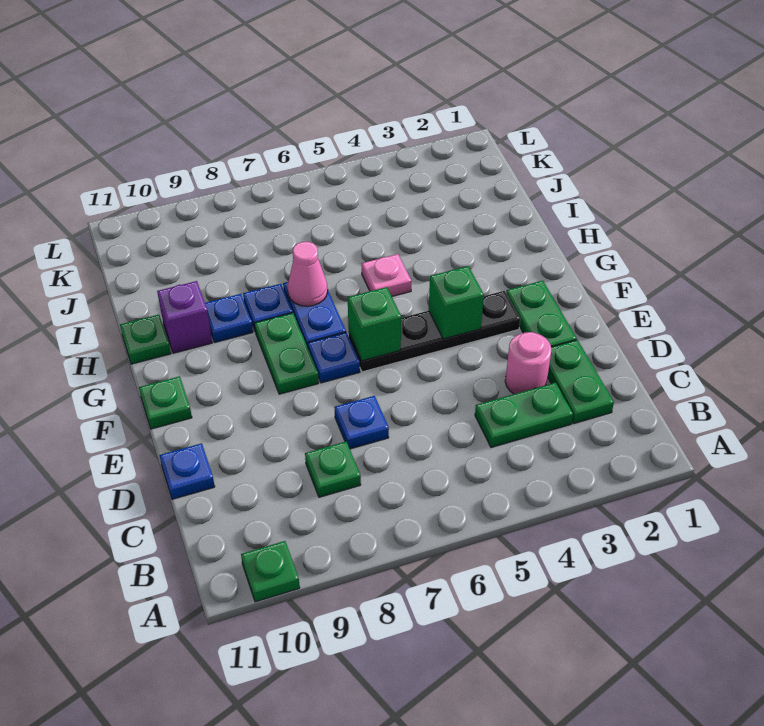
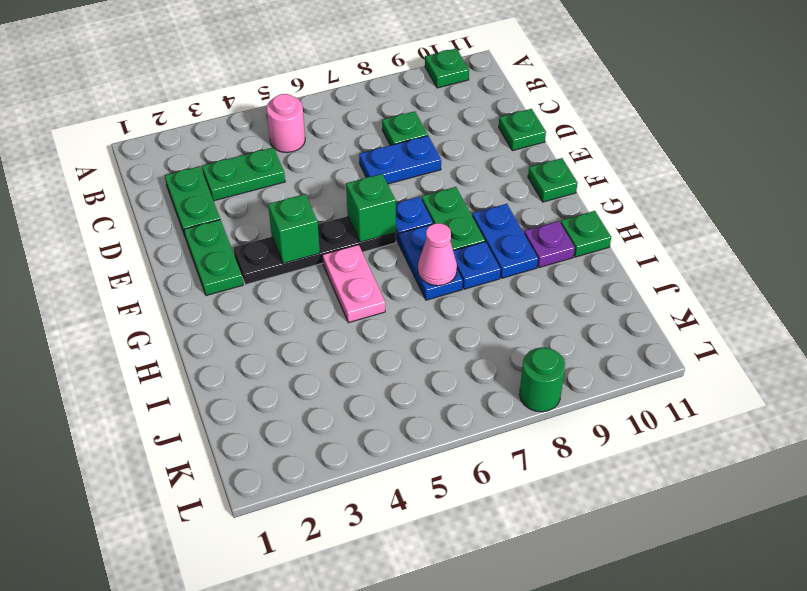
pink round brick D3 level 1 -> pink round brick B5 level 1
blue plate D7 level 1 -> blue plate D7:D8 level 1
blue plate D11 level 1 -> green plate D11 level 1
pink plate H5 level 1 -> pink plate G5:H5 level 1
blue plate H9 level 1 -> blue plate G9:H9 level 1
purple brick H10 level 1 -> purple plate H10 level 1
none -> green round brick L8 level 1

